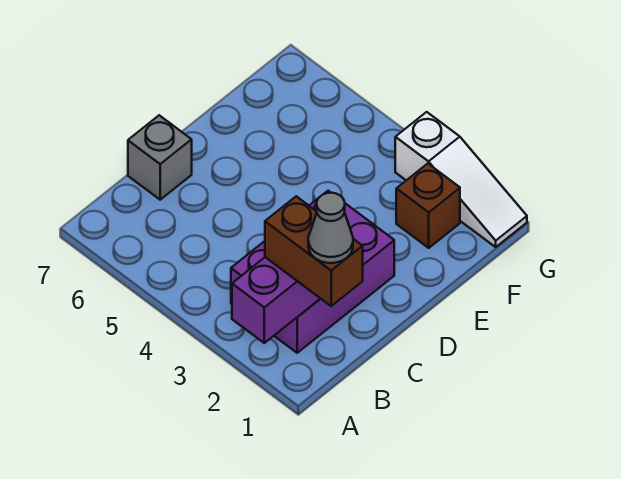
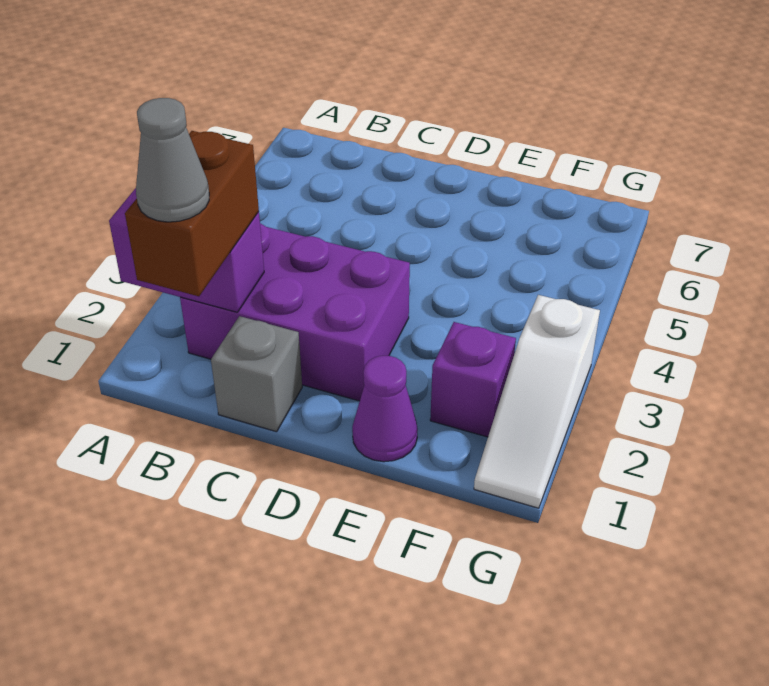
grey brick C7 level 1 -> grey brick C1 level 1
none -> purple cone E1 level 1
brown brick F2 level 1 -> purple brick F2 level 1

